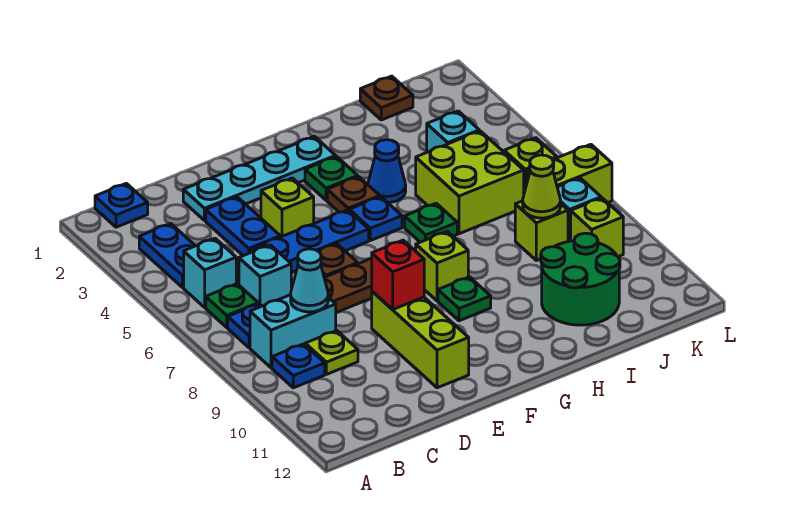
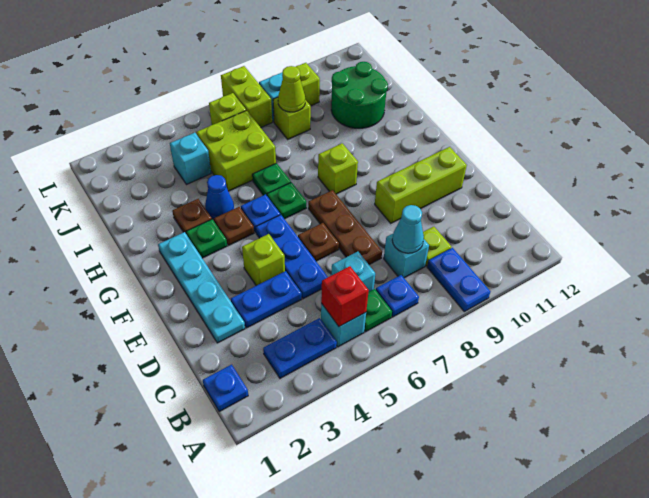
cyan brick B8:C8 level 1 -> cyan brick C8 level 1
blue plate B9 level 1 -> blue plate A9:B9 level 1
red brick E9 level 2 -> red brick B5 level 2
green plate G9 level 1 -> green plate G6 level 1
brown plate J1 level 1 -> brown plate H3 level 1

